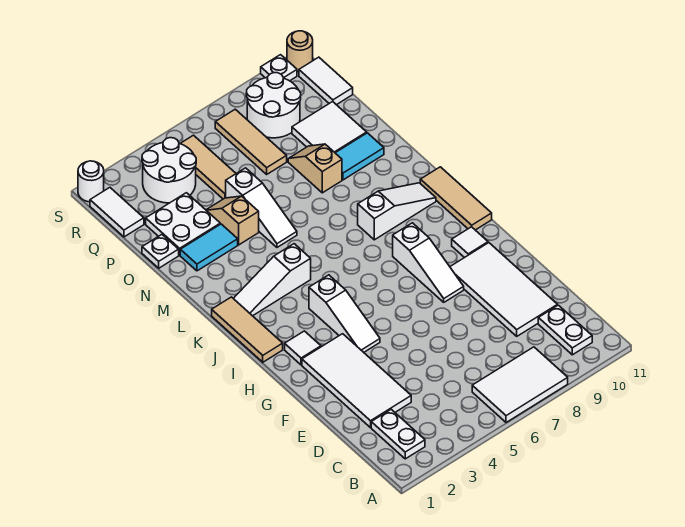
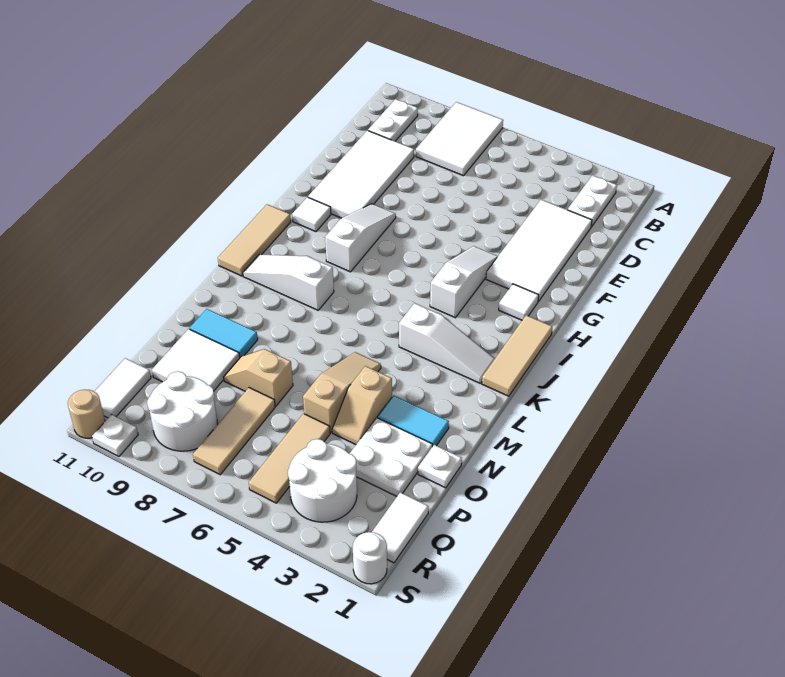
white tile A6:B8 level 1 -> white tile A7:C8 level 1
white slope M5:O5 level 1 top O -> tan slope M5:O5 level 1 top O
tan slope N8:O8 level 1 top N -> tan slope O7:O8 level 1 top 7

